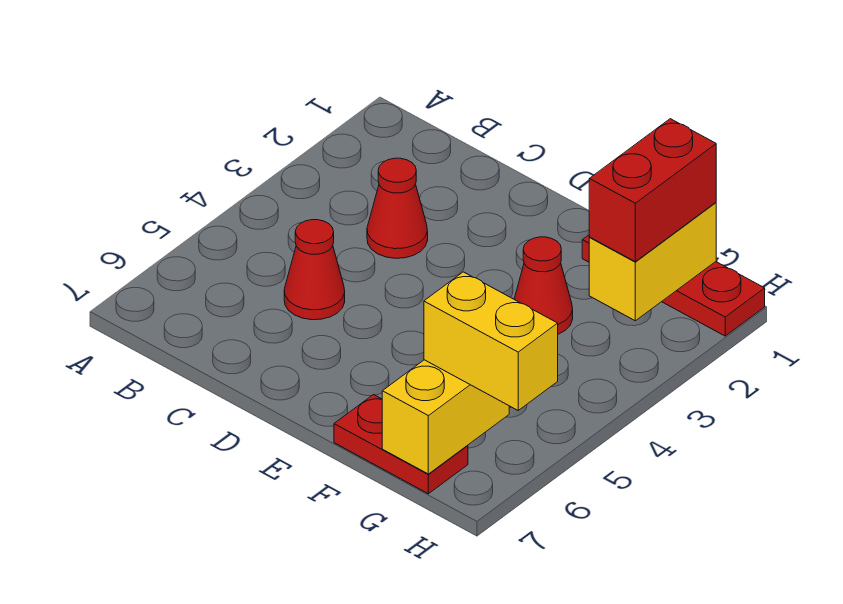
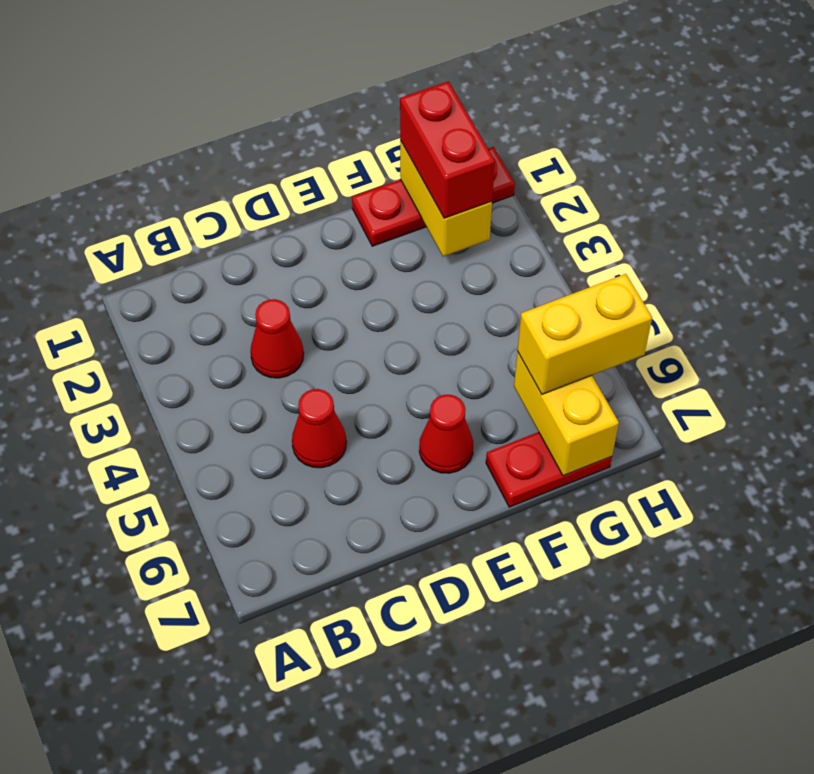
red cone F3 level 1 -> red cone E6 level 1

